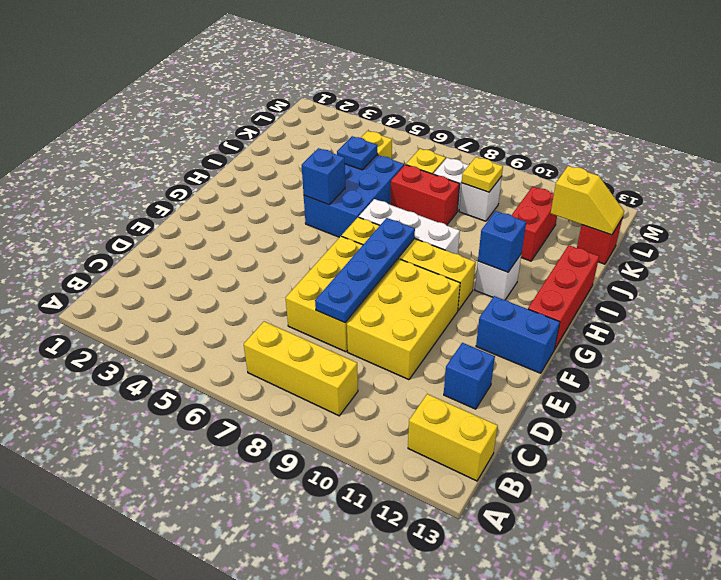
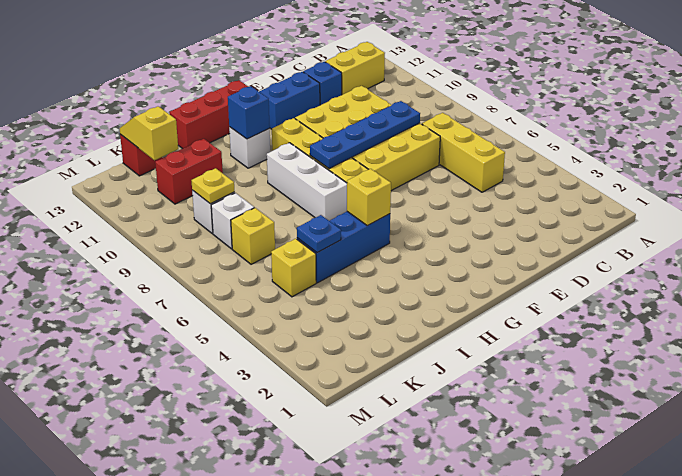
yellow brick B7:B9 level 1 -> yellow brick C5:C7 level 1
yellow brick B12:B13 level 1 -> yellow brick B12:C12 level 1
blue brick F12:F13 level 1 -> blue brick E12:F12 level 1
blue brick H5:J6 level 1 -> blue brick H5:J5 level 1
blue brick H5 level 2 -> yellow brick H5 level 2
red brick J7:J8 level 1 -> none

